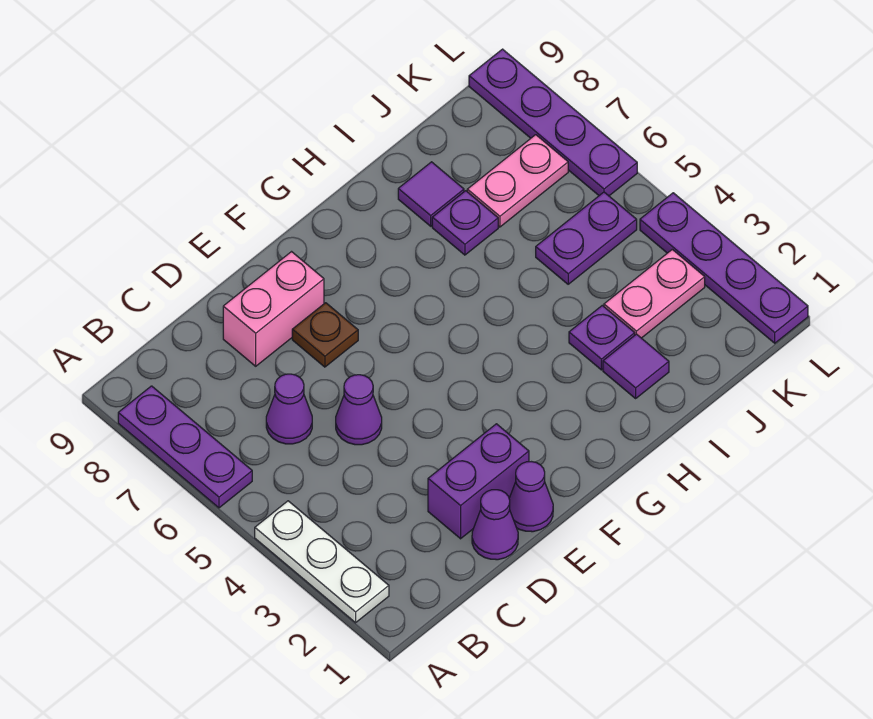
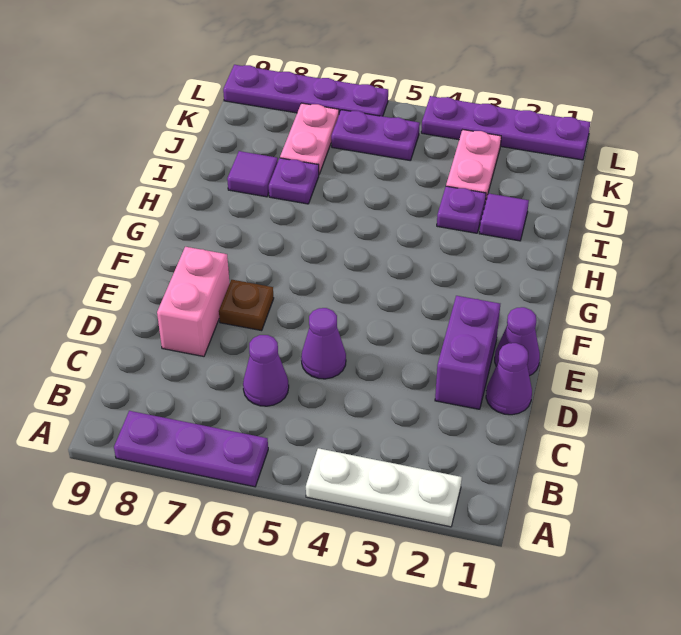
purple plate J5:K5 level 1 -> purple plate K5:K6 level 1

